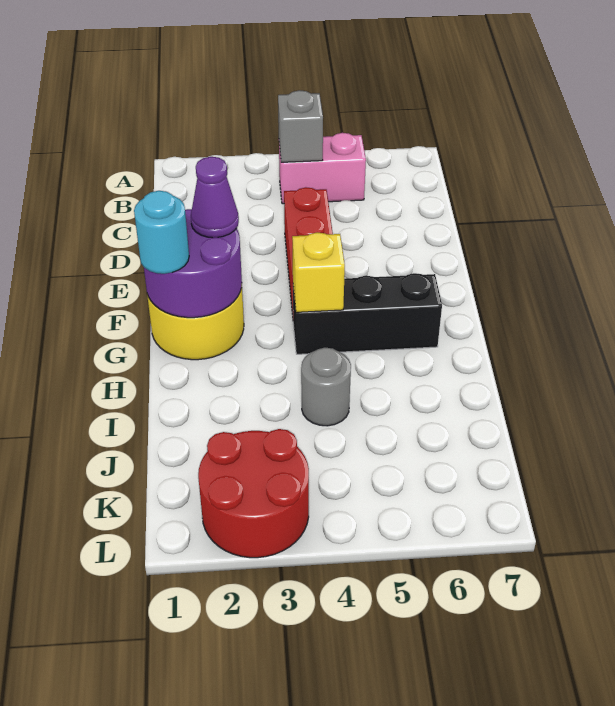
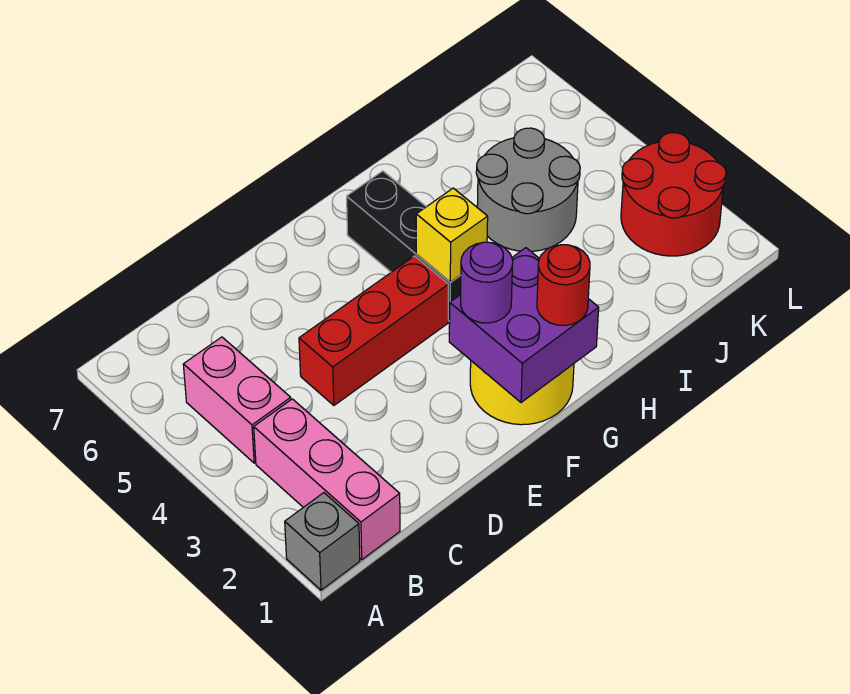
none -> pink brick B1:B3 level 1
grey brick B4 level 2 -> grey brick A1 level 1
purple round brick F1:G2 level 2 -> purple brick F1:G2 level 2
purple cone F2 level 3 -> purple round brick F2 level 3
cyan round brick G1 level 3 -> red round brick G1 level 3
grey round brick I4 level 1 -> grey round brick I4:J5 level 1

